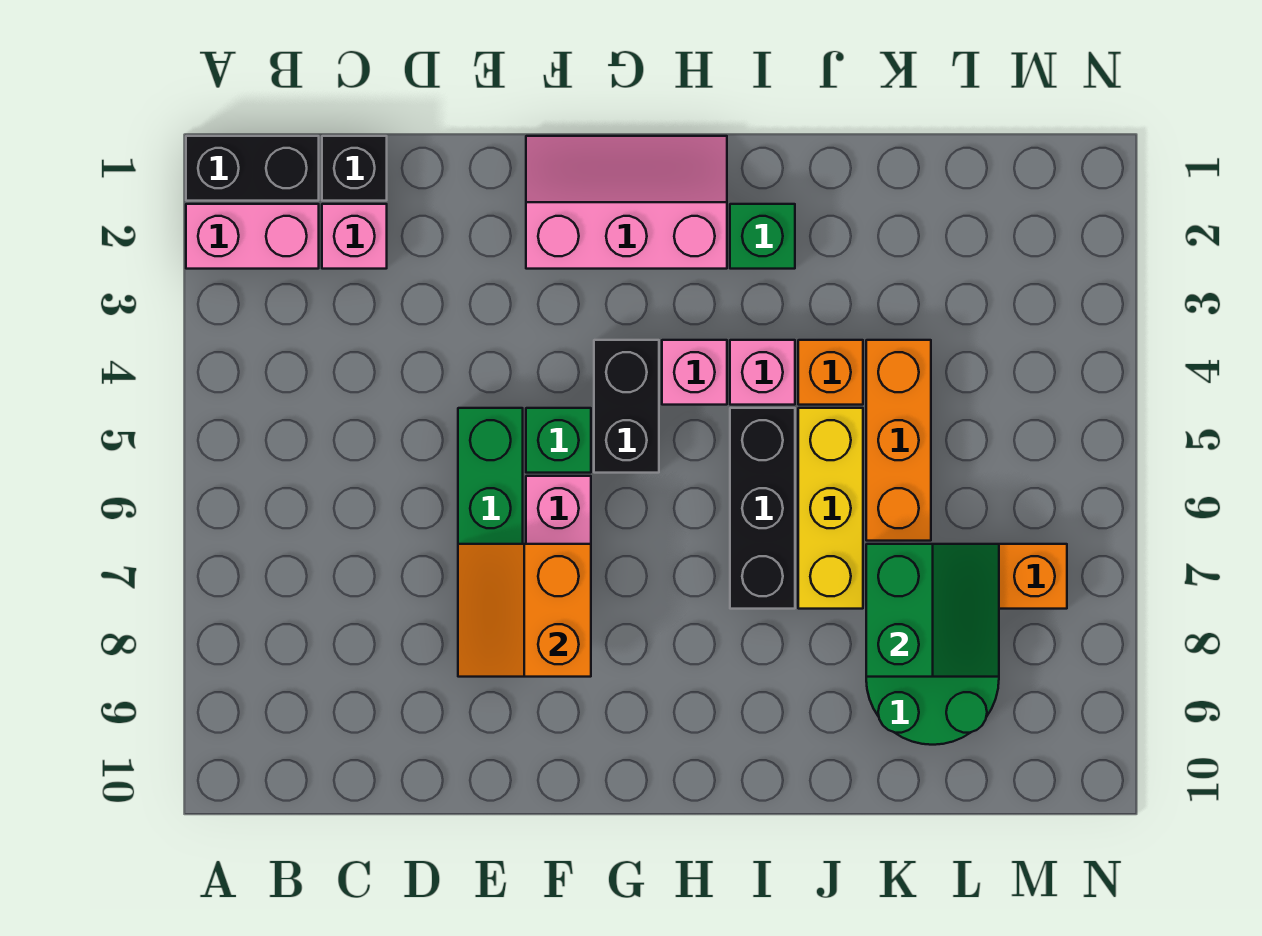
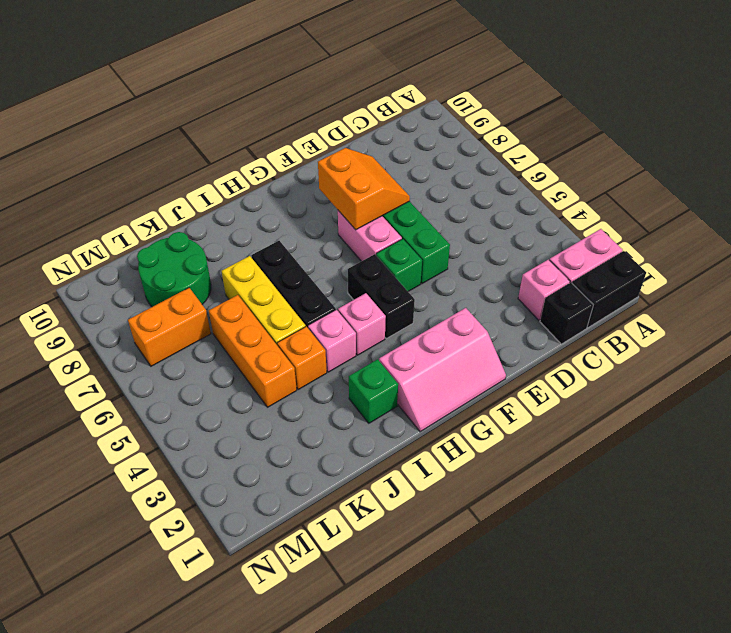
green slope K7:L8 level 2 top K -> none

